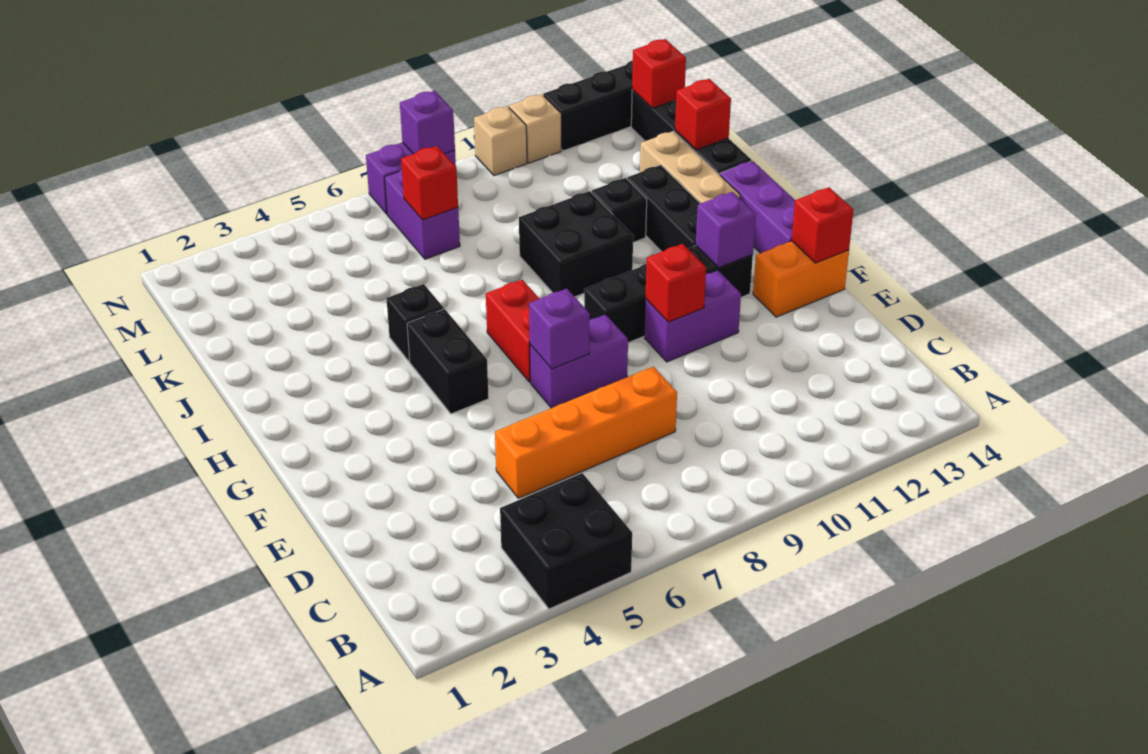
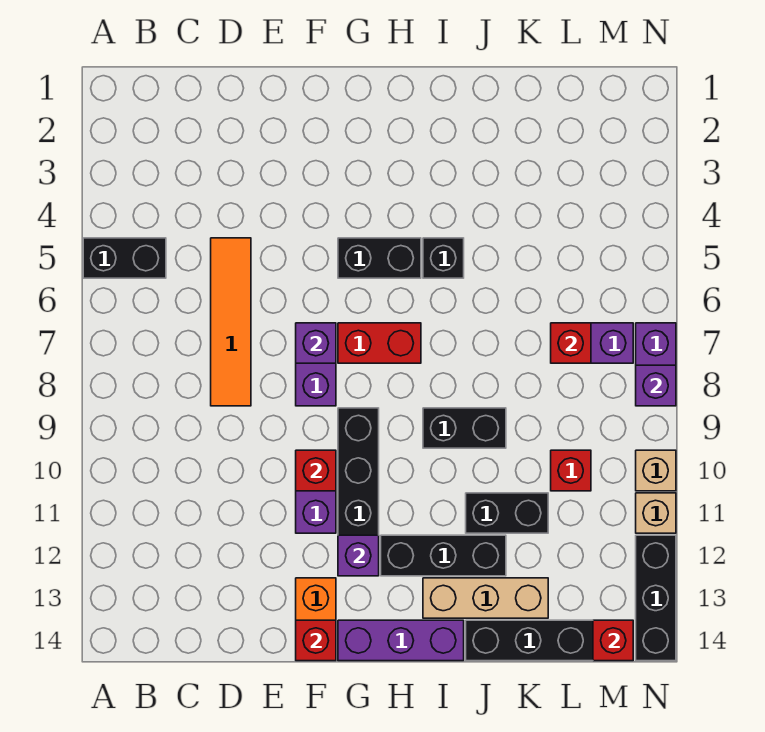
black brick A4:B5 level 1 -> black brick A5:B5 level 1
orange brick D5:D8 level 1 -> orange tile D5:D8 level 1
black brick I9:J10 level 1 -> black brick I9:J9 level 1
black brick J11 level 1 -> black brick J11:K11 level 1
red brick K14 level 2 -> red brick L10 level 1

